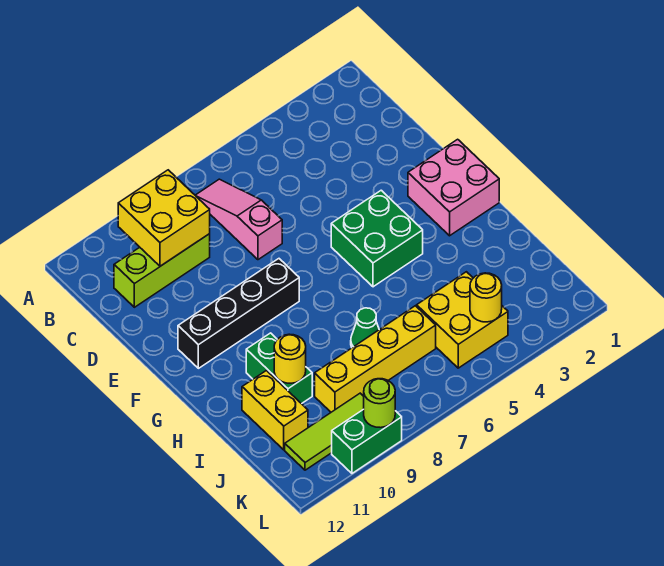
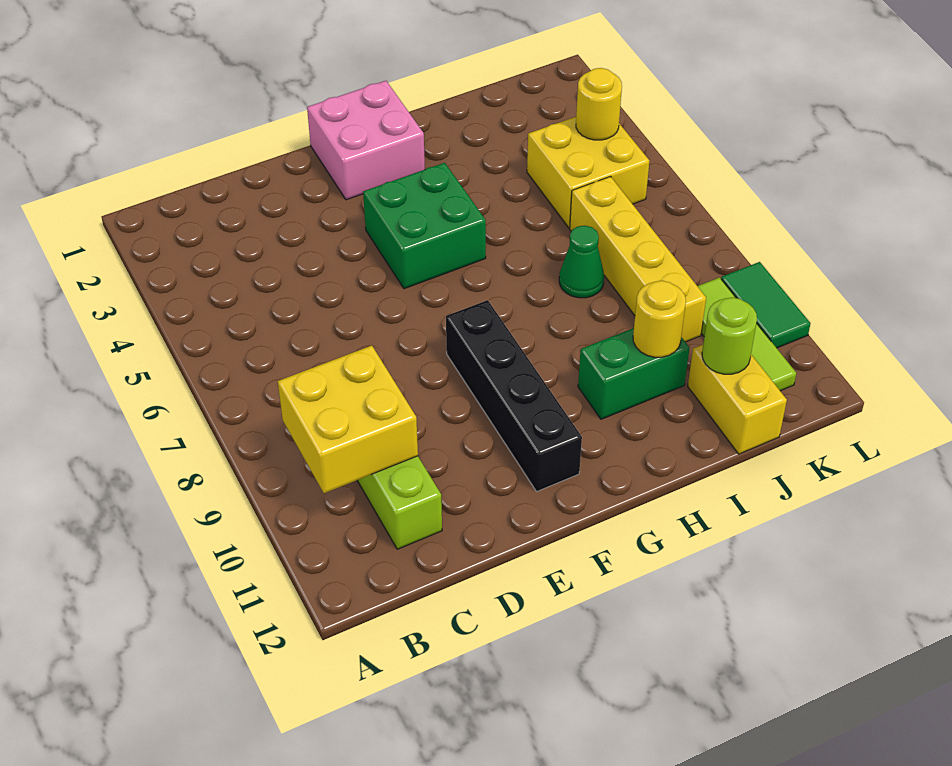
pink slope B7:D7 level 1 top D -> none
yellow brick I11:J11 level 1 -> yellow brick J11:J12 level 1
green brick L9:L10 level 1 -> green tile L9:L10 level 1
lime round brick L9 level 2 -> lime round brick J11 level 2

